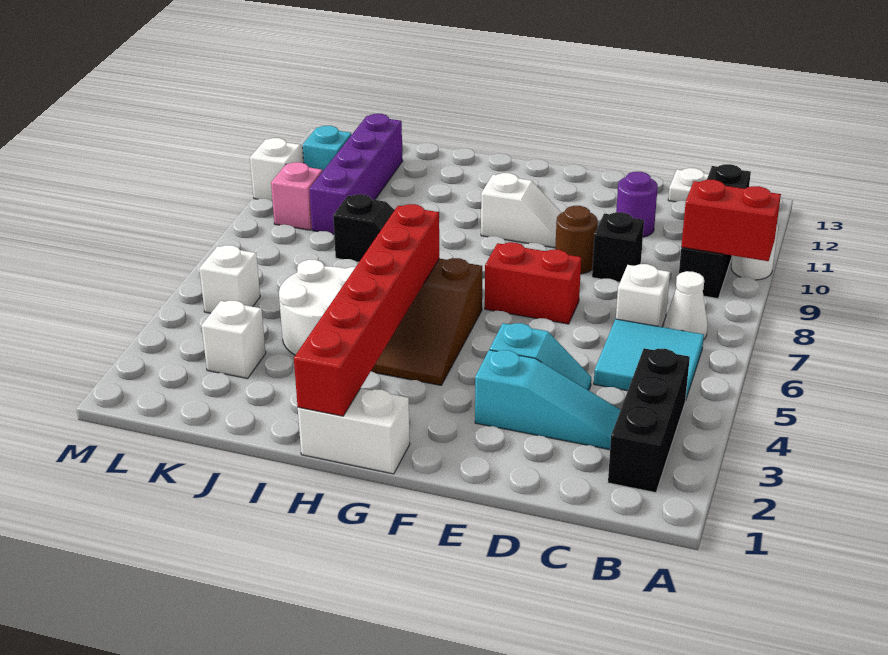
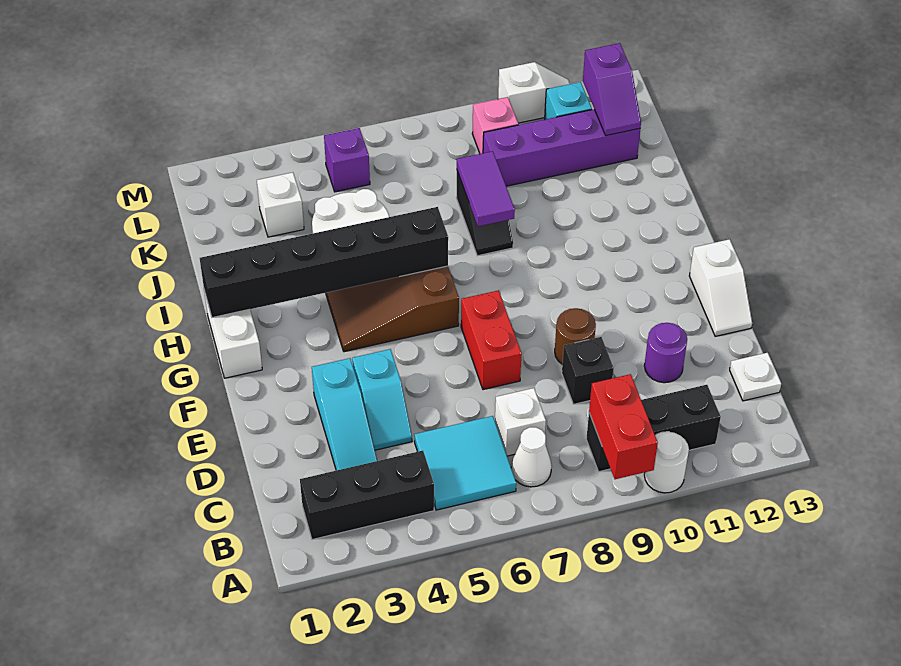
black brick B9:B12 level 1 -> black brick B9:B11 level 1
white slope F10:G10 level 1 top G -> white slope E13:F13 level 1 top F
red brick H1:H6 level 2 -> black brick H1:H6 level 2
none -> purple tile I8:J8 level 2
none -> purple slope K12:L12 level 2 top L
white brick L5 level 1 -> purple brick L5 level 1

